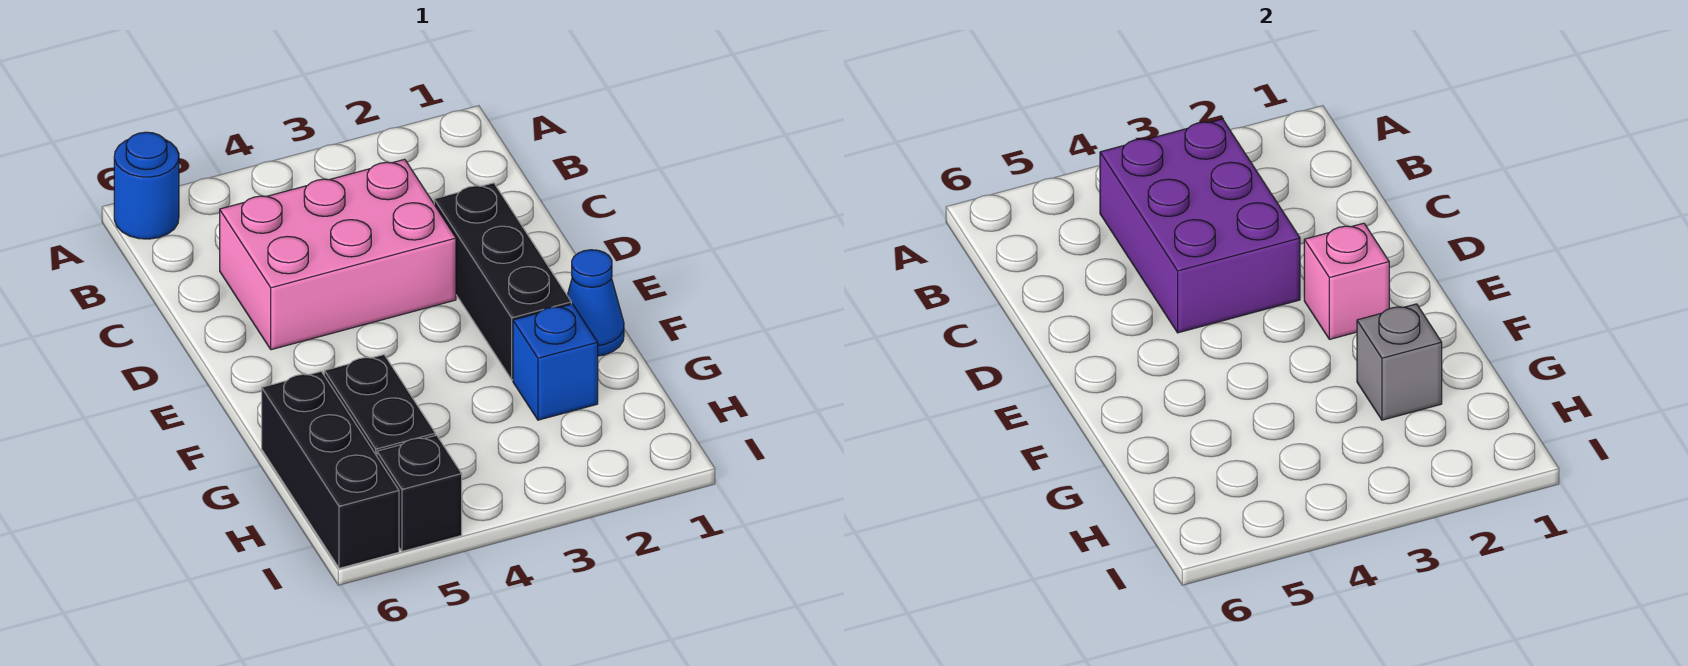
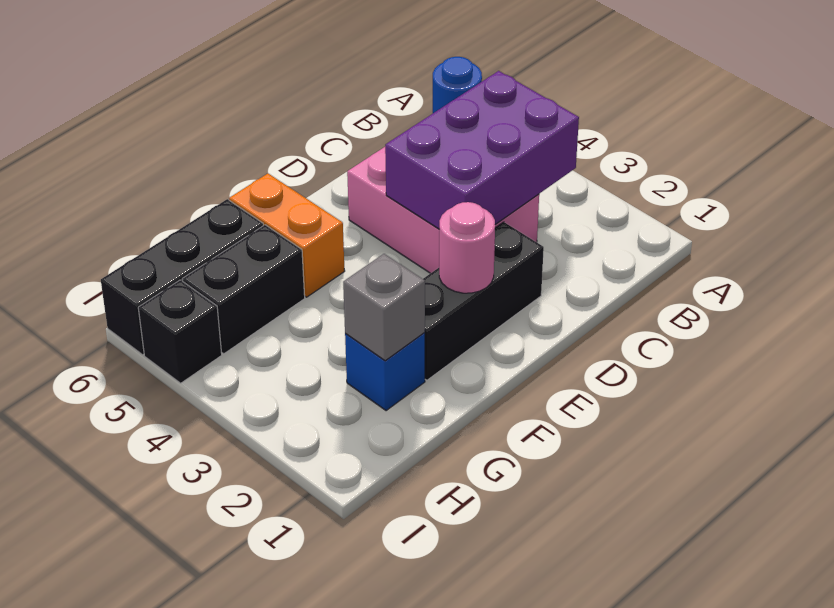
pink brick E2 level 2 -> pink round brick E2 level 2
blue cone F1 level 1 -> none
none -> orange brick F5:F6 level 1

